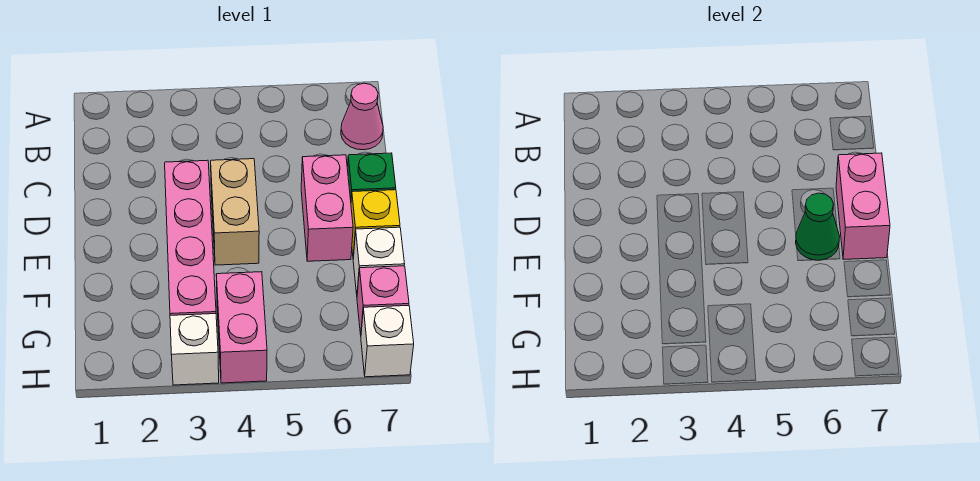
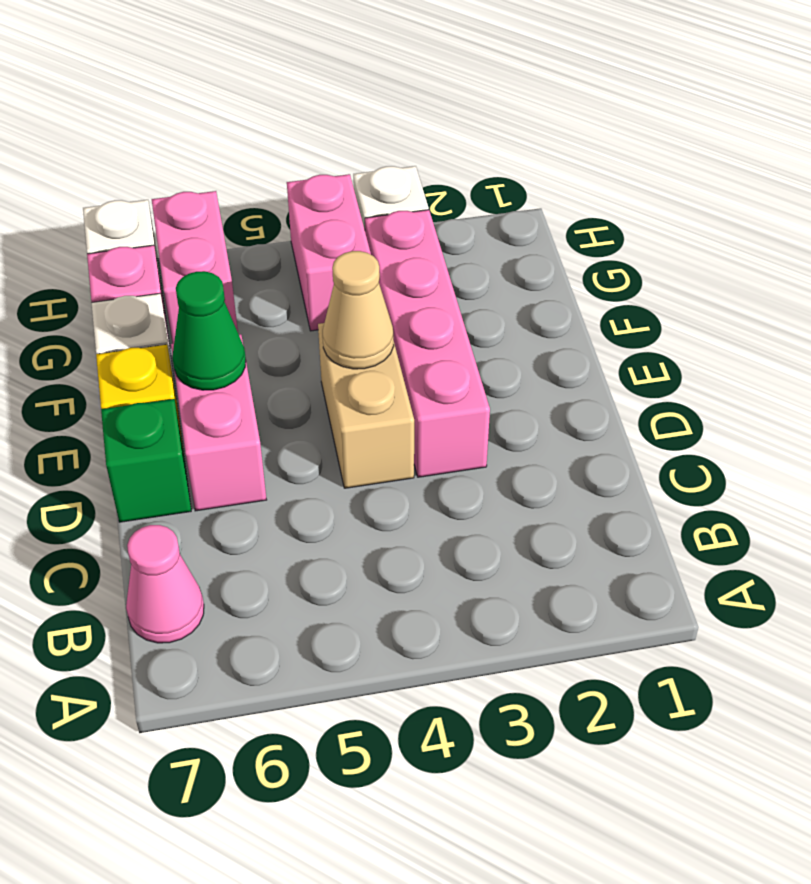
pink brick D7:E7 level 2 -> pink brick G6:H6 level 1
none -> tan cone E4 level 2

